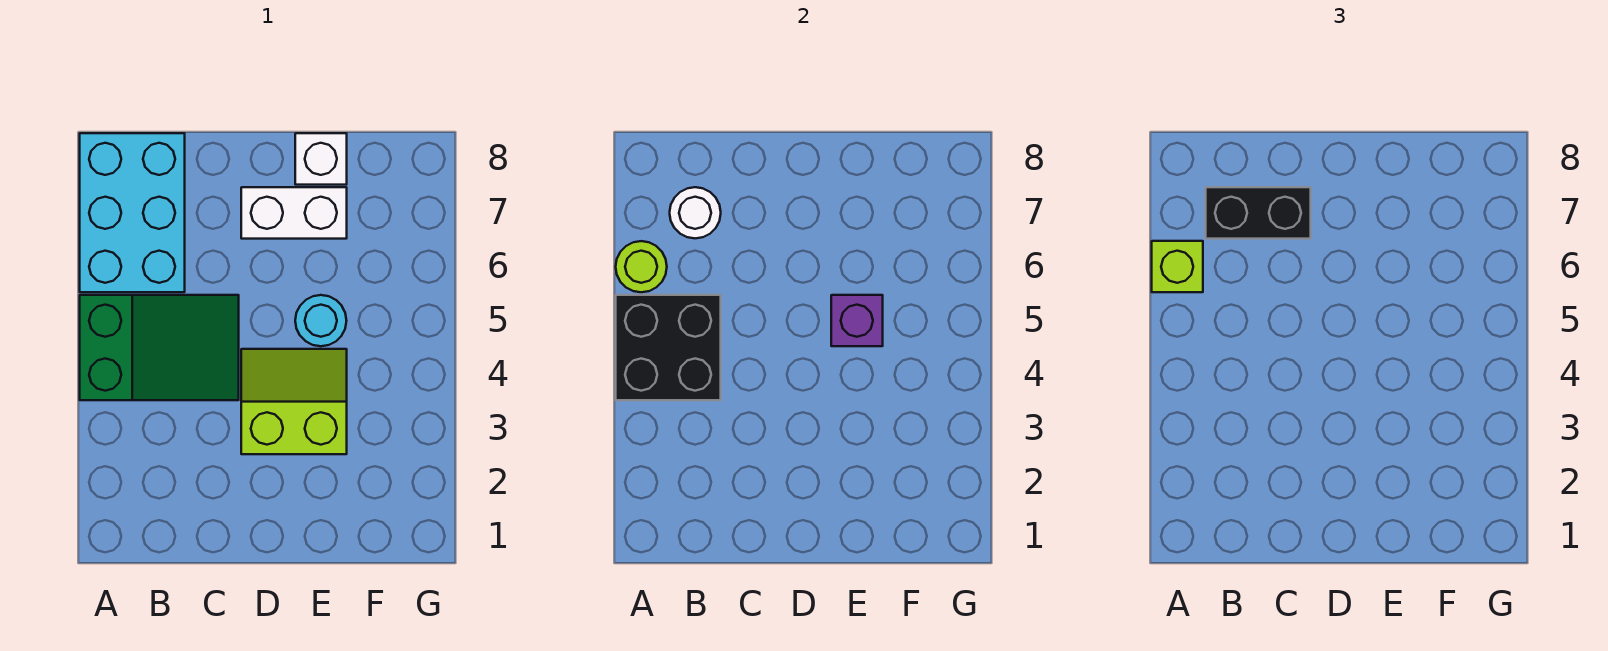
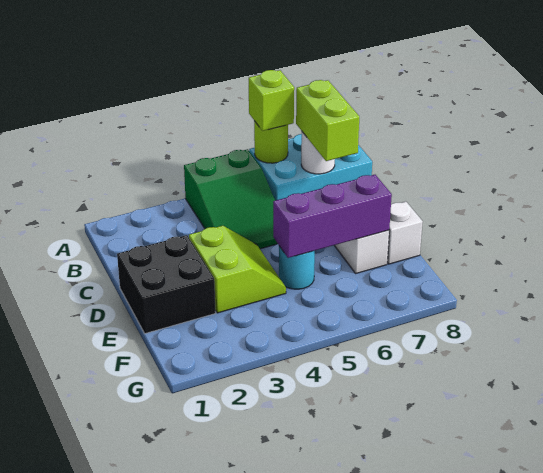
black brick A4:B5 level 2 -> black brick D1:E2 level 1
black brick B7:C7 level 3 -> lime brick B7:C7 level 3
purple brick E5 level 2 -> purple brick E5:E7 level 2

